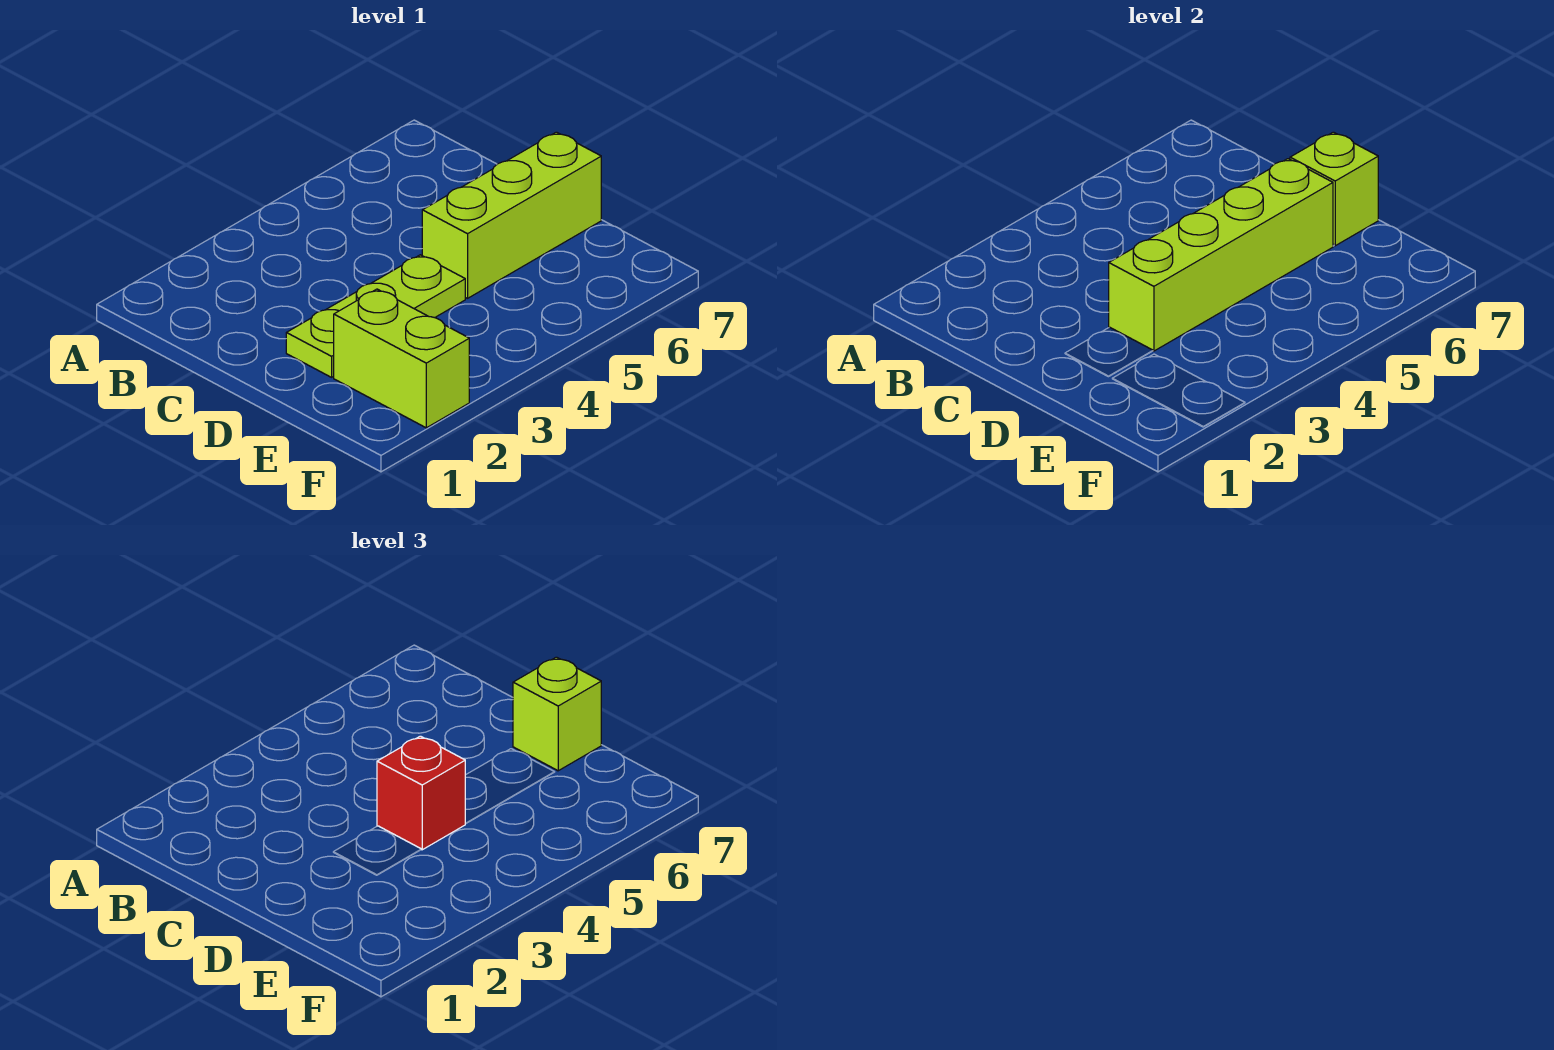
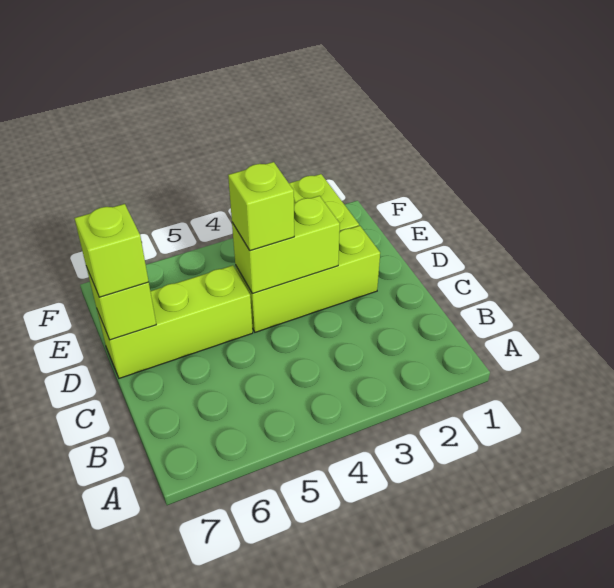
lime plate D2:D4 level 1 -> lime brick D2:D4 level 1
lime brick D3:D6 level 2 -> lime brick D3:D4 level 2
red brick D4 level 3 -> lime brick D4 level 3

